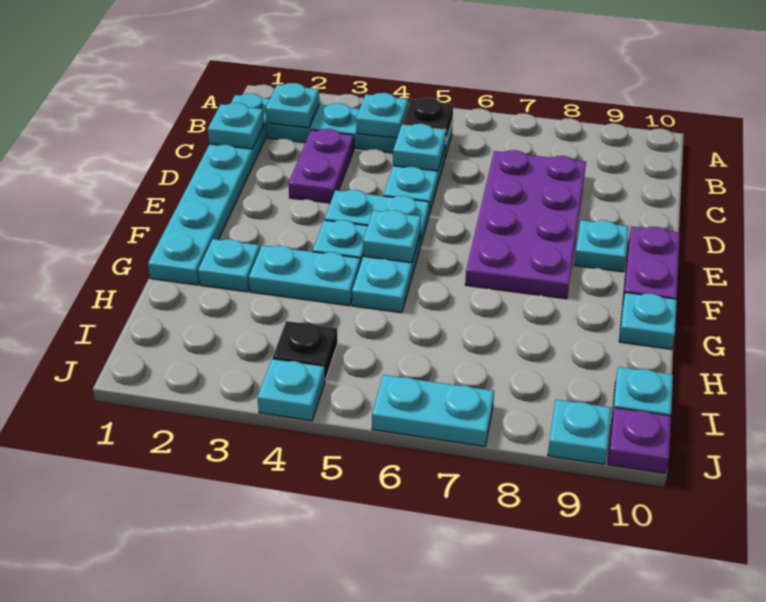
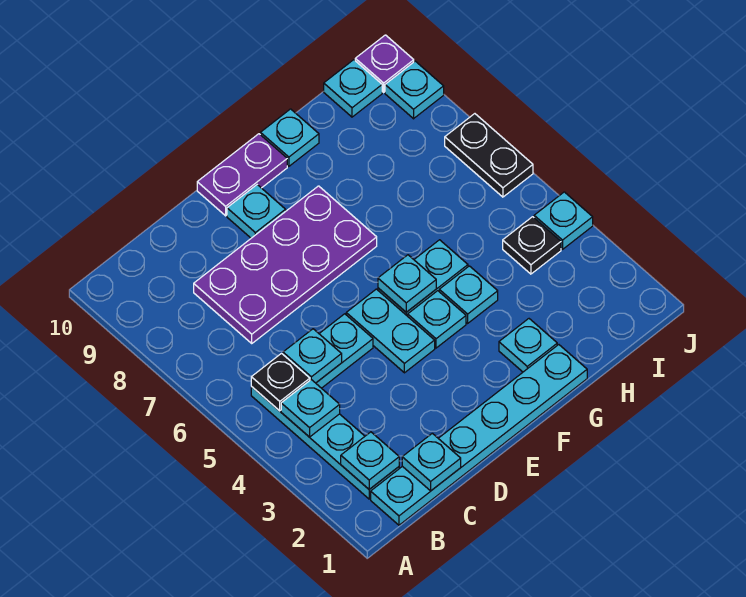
purple plate C3:D3 level 1 -> none
cyan plate G3:G4 level 1 -> cyan plate G4 level 1
cyan plate J6:J7 level 1 -> black plate J6:J7 level 1

